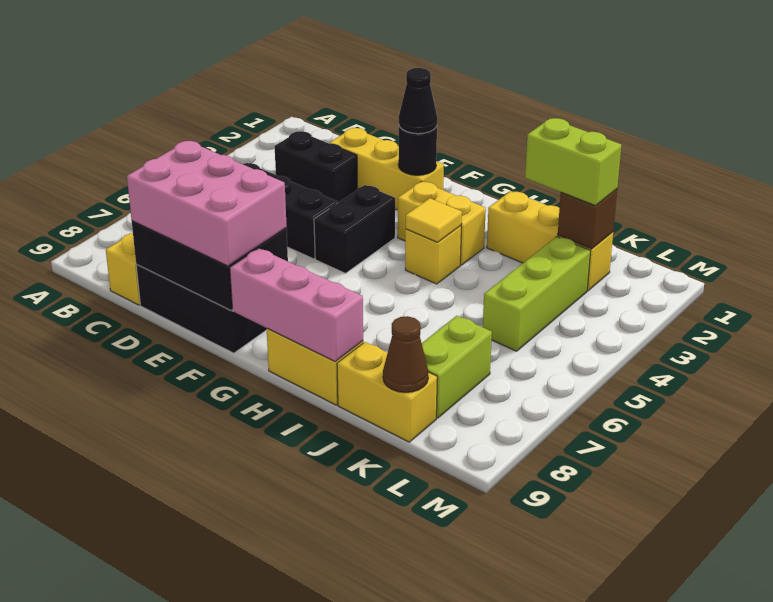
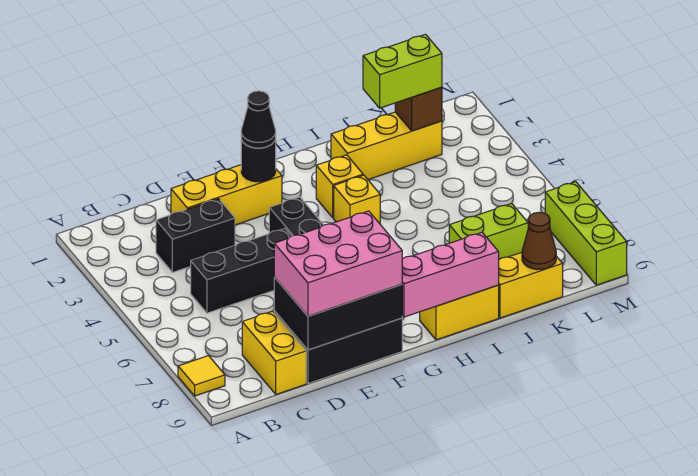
yellow brick G3:H3 level 1 -> yellow brick H3 level 1
yellow tile H4 level 2 -> yellow tile A8 level 1
lime brick K3:K5 level 1 -> lime brick M7:M9 level 1
lime brick K7:K8 level 1 -> lime brick J7:K7 level 1

